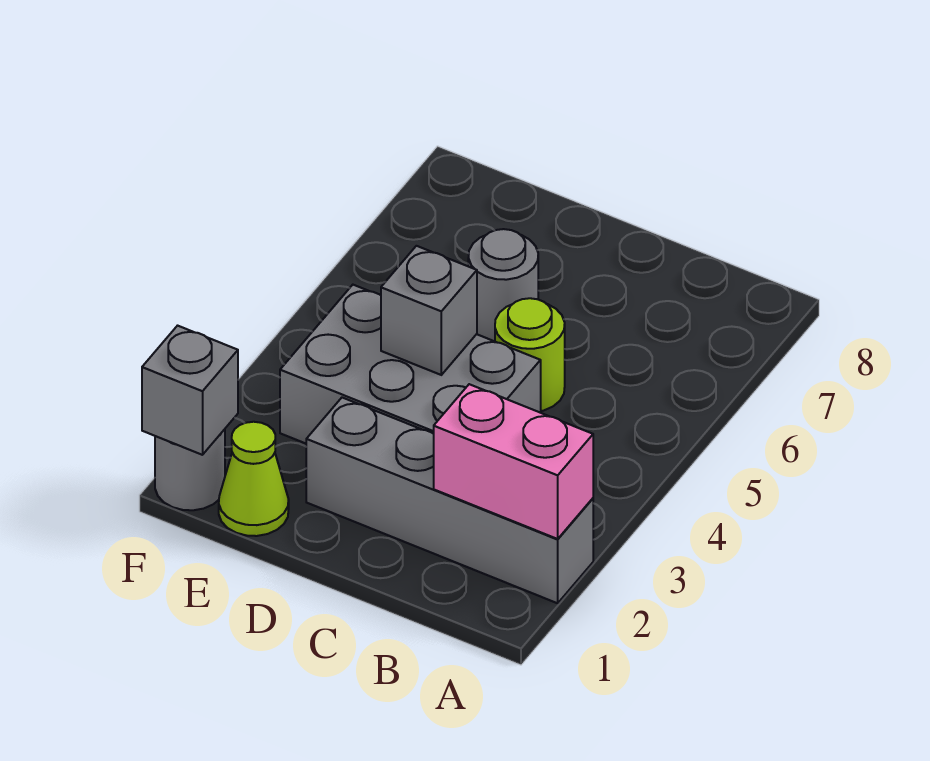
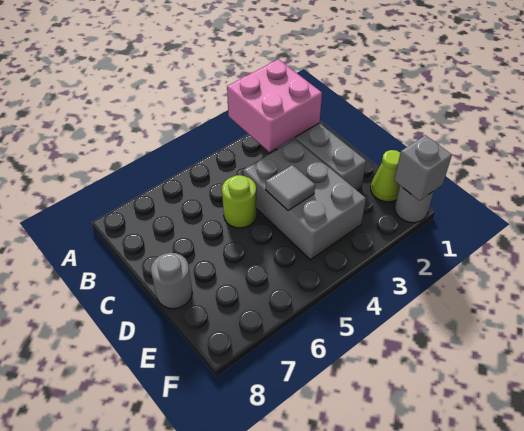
pink brick A2:B2 level 2 -> pink brick A2:B3 level 2
grey brick D4 level 2 -> grey tile D4 level 2
grey round brick D6 level 1 -> grey round brick D8 level 1

